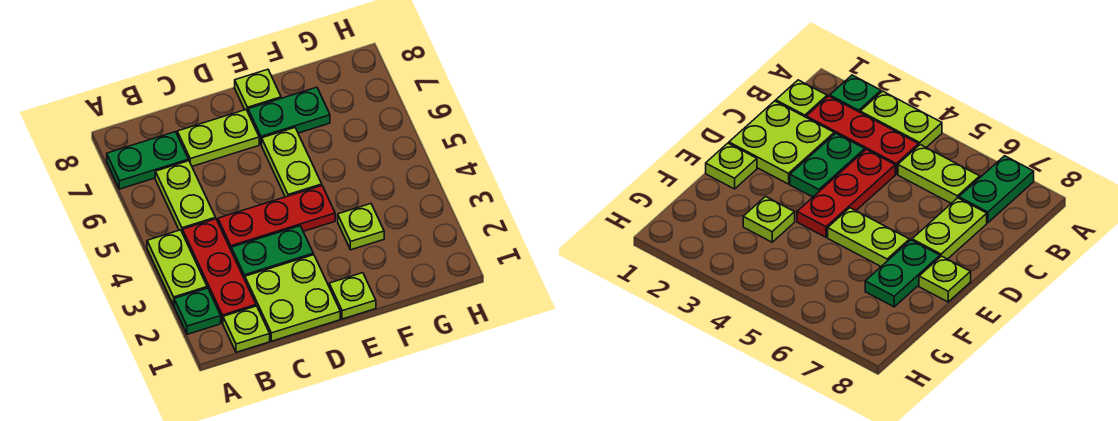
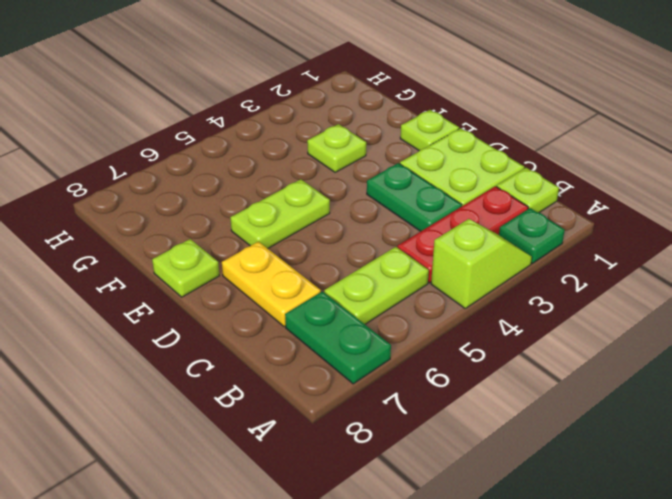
lime plate A3:A4 level 1 -> lime slope A3:A4 level 1 top 4
red plate C4:E4 level 1 -> none
lime plate C7:D7 level 1 -> yellow plate C7:D7 level 1
green plate E7:F7 level 1 -> none

